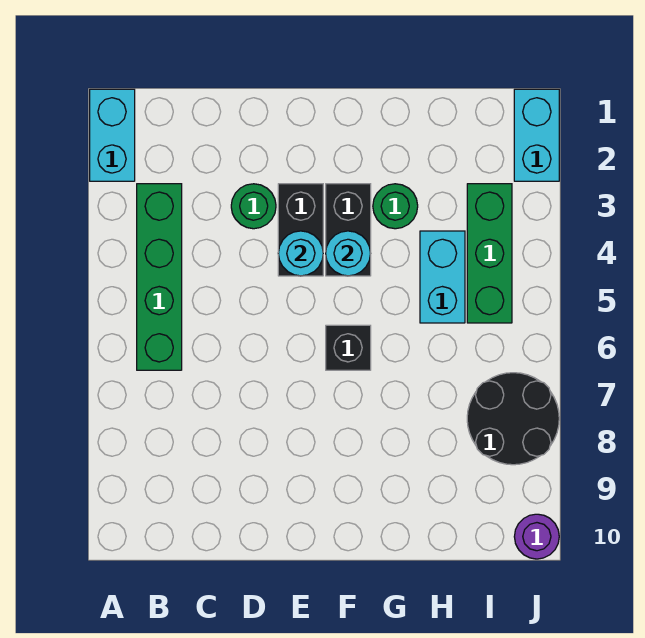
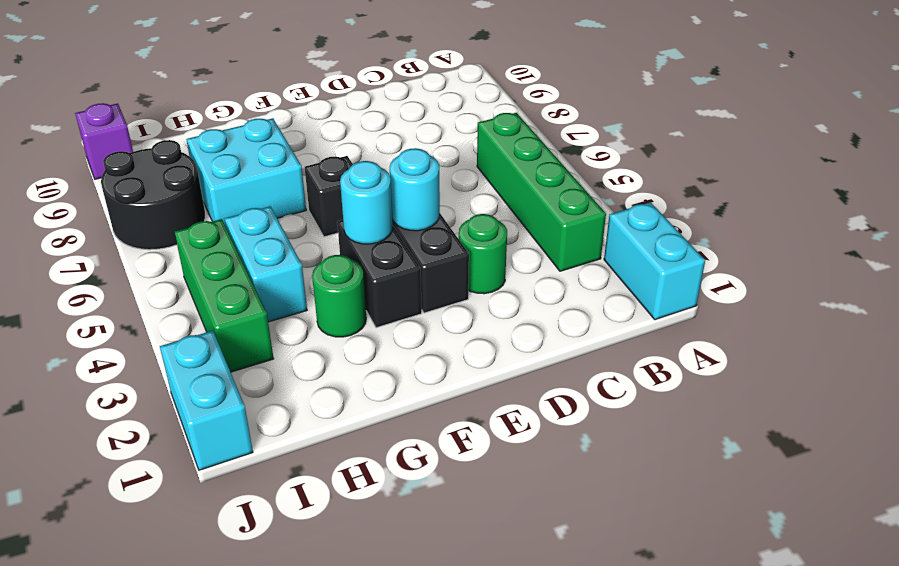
none -> cyan brick G7:H8 level 1
purple round brick J10 level 1 -> purple brick J10 level 1

